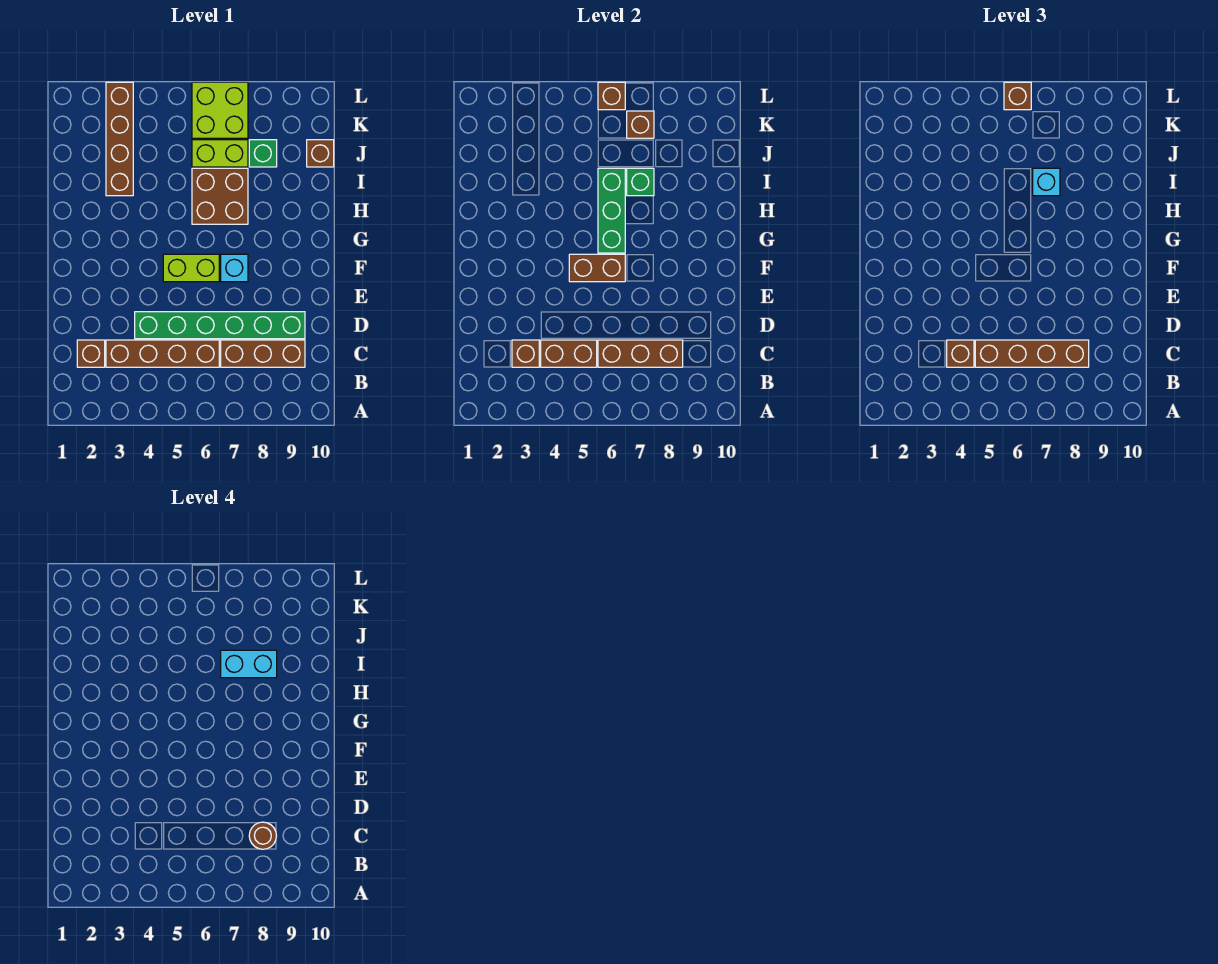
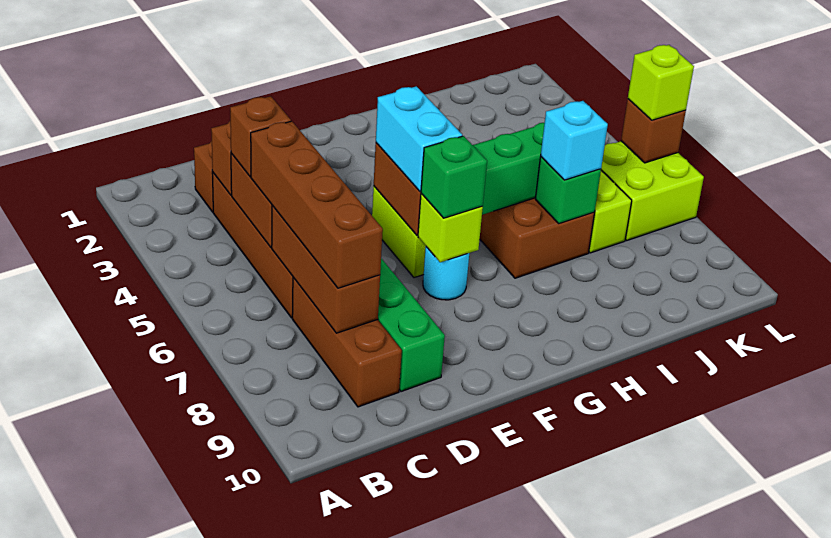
brown round brick C8 level 4 -> none
cyan brick F7 level 1 -> cyan round brick F7 level 1
none -> lime brick F7 level 2
brown brick I3:L3 level 1 -> none
cyan brick I7:I8 level 4 -> cyan brick F5:F6 level 3
green brick J8 level 1 -> green brick F7 level 3
brown brick J10 level 1 -> none
brown brick K7 level 2 -> none
brown brick L6 level 3 -> lime brick L6 level 3

